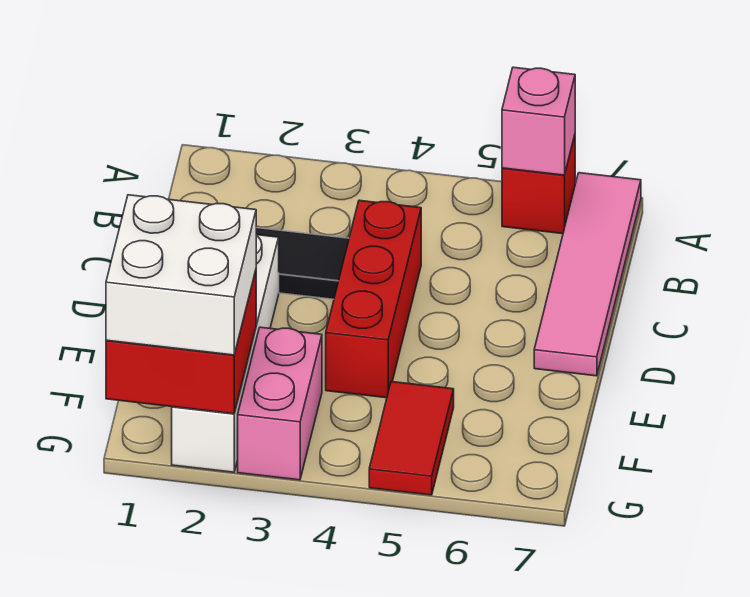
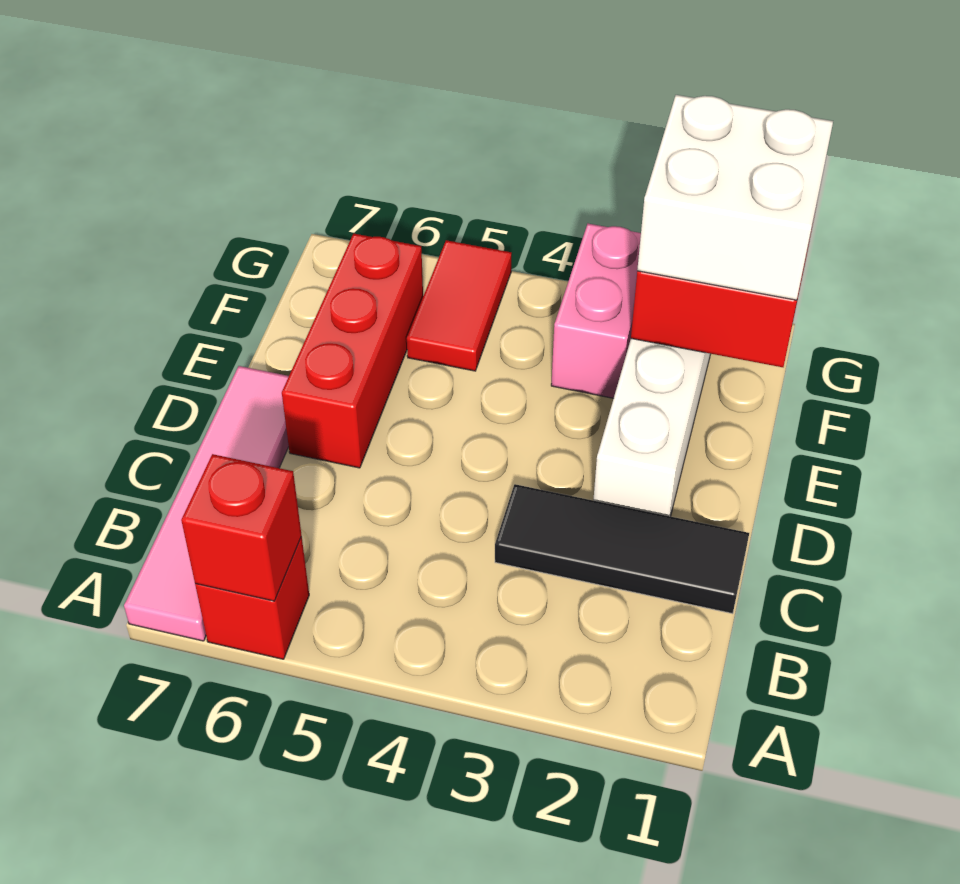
pink brick A6 level 2 -> red brick A6 level 2
red brick C4:E4 level 1 -> red brick D6:F6 level 1

